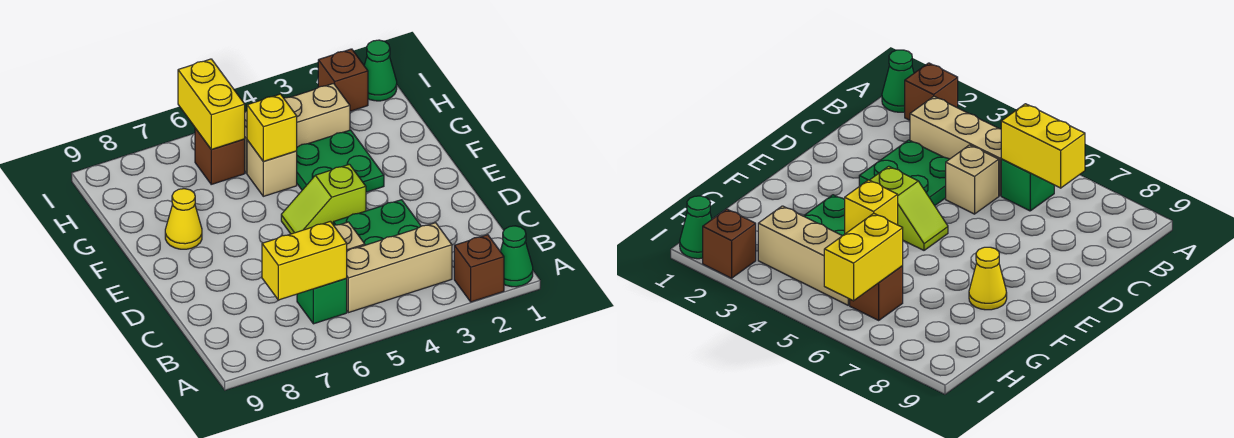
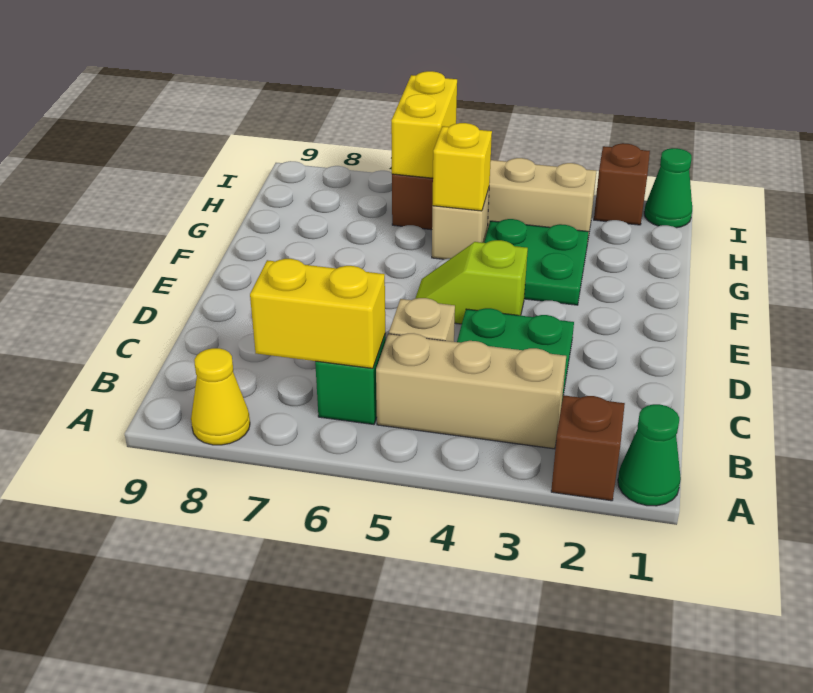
yellow cone F8 level 1 -> yellow cone A8 level 1

